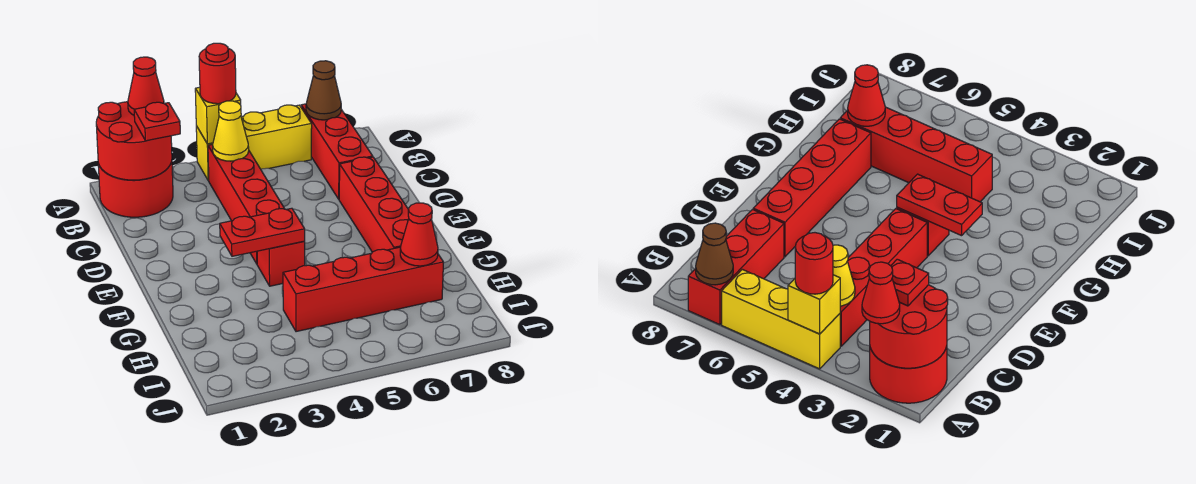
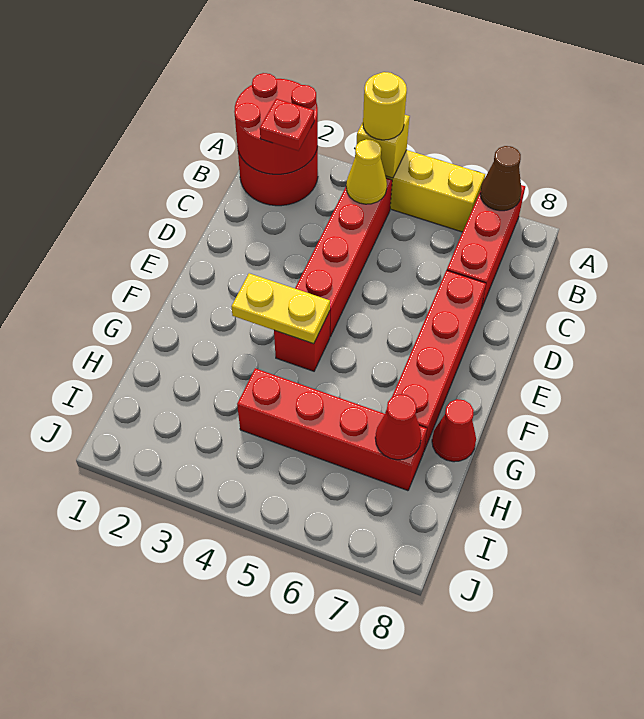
red cone A2 level 3 -> red cone G8 level 1
red round brick A4 level 3 -> yellow round brick A4 level 3
red plate F3:F4 level 2 -> yellow plate F3:F4 level 2

